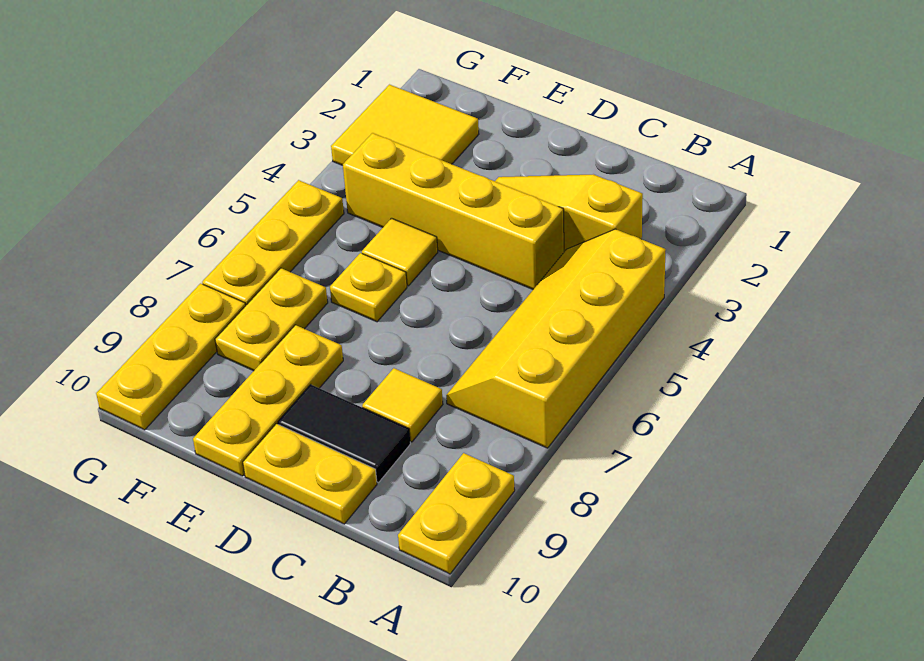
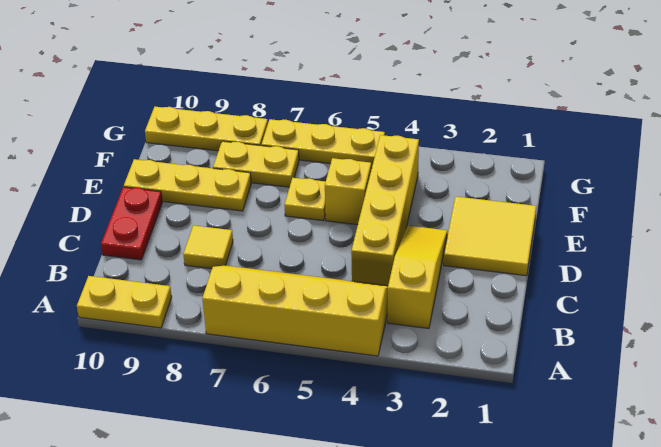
black tile C9:D9 level 1 -> none
yellow plate C10:D10 level 1 -> red plate C10:D10 level 1
yellow tile E5 level 1 -> yellow brick E5 level 1
yellow tile F2:G3 level 1 -> yellow tile D1:E2 level 1

